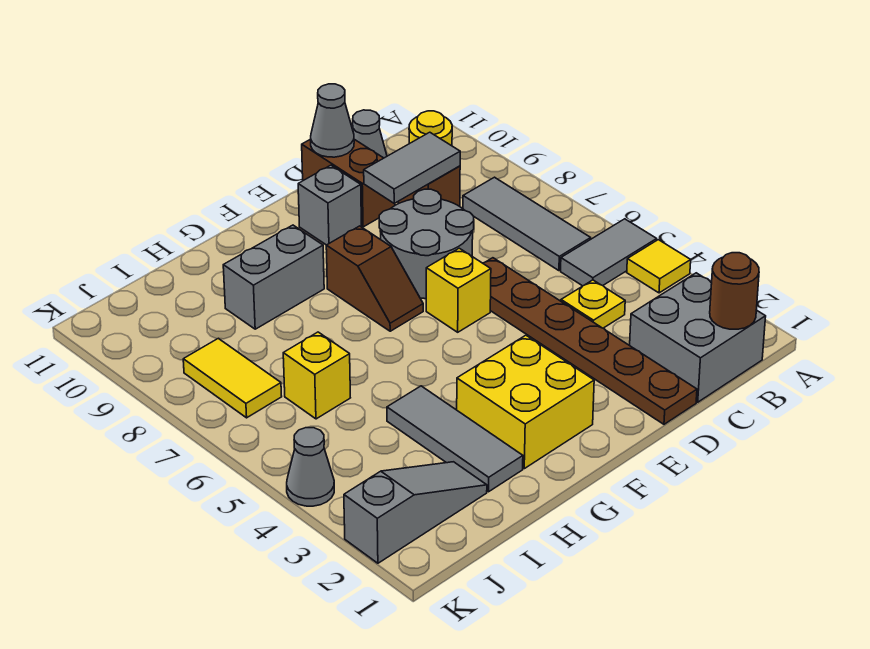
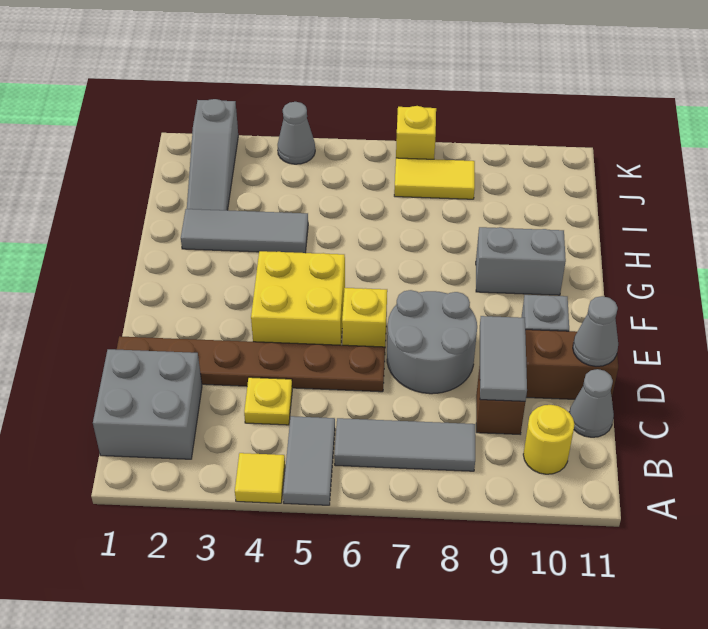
brown round brick B1 level 2 -> none
yellow brick F2:G3 level 1 -> yellow brick E4:F5 level 1
brown slope F7:F8 level 1 top 8 -> none
grey brick G9:H9 level 1 -> grey brick G9:G10 level 1
yellow brick I6 level 1 -> yellow brick K7 level 1

